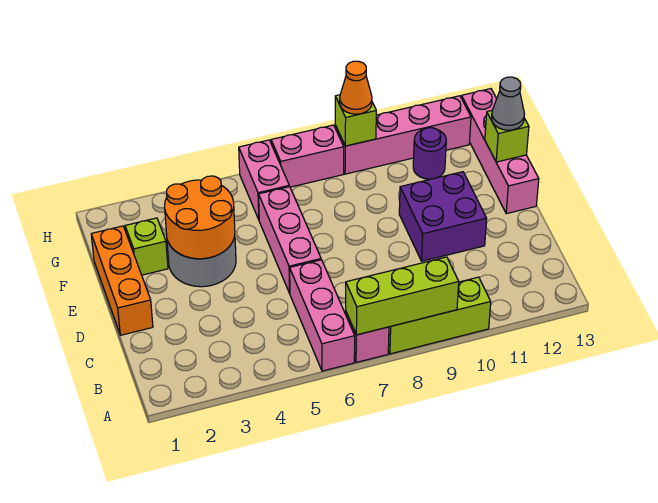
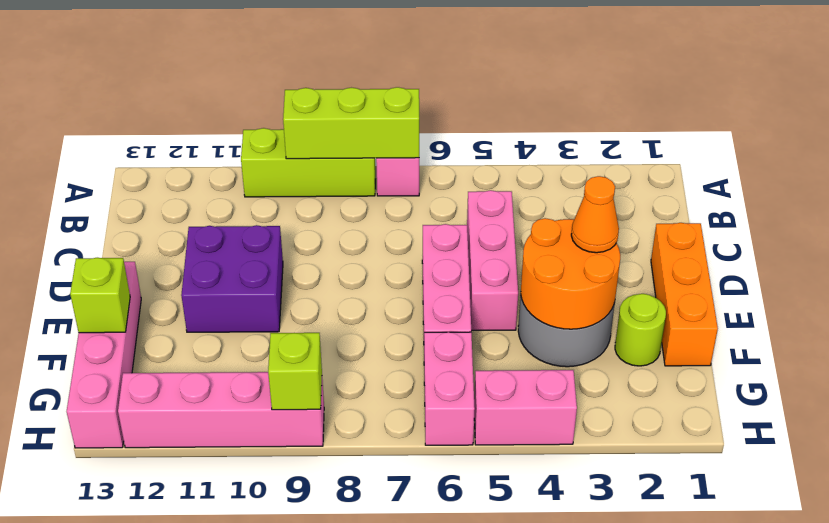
pink brick A6:C6 level 1 -> pink brick C5:E5 level 1
lime brick F2 level 1 -> lime round brick F2 level 1
grey cone F13 level 3 -> none
purple round brick G11 level 1 -> none
pink brick H7:H8 level 1 -> pink brick H4:H5 level 1
orange cone H9 level 3 -> orange cone E3 level 3

